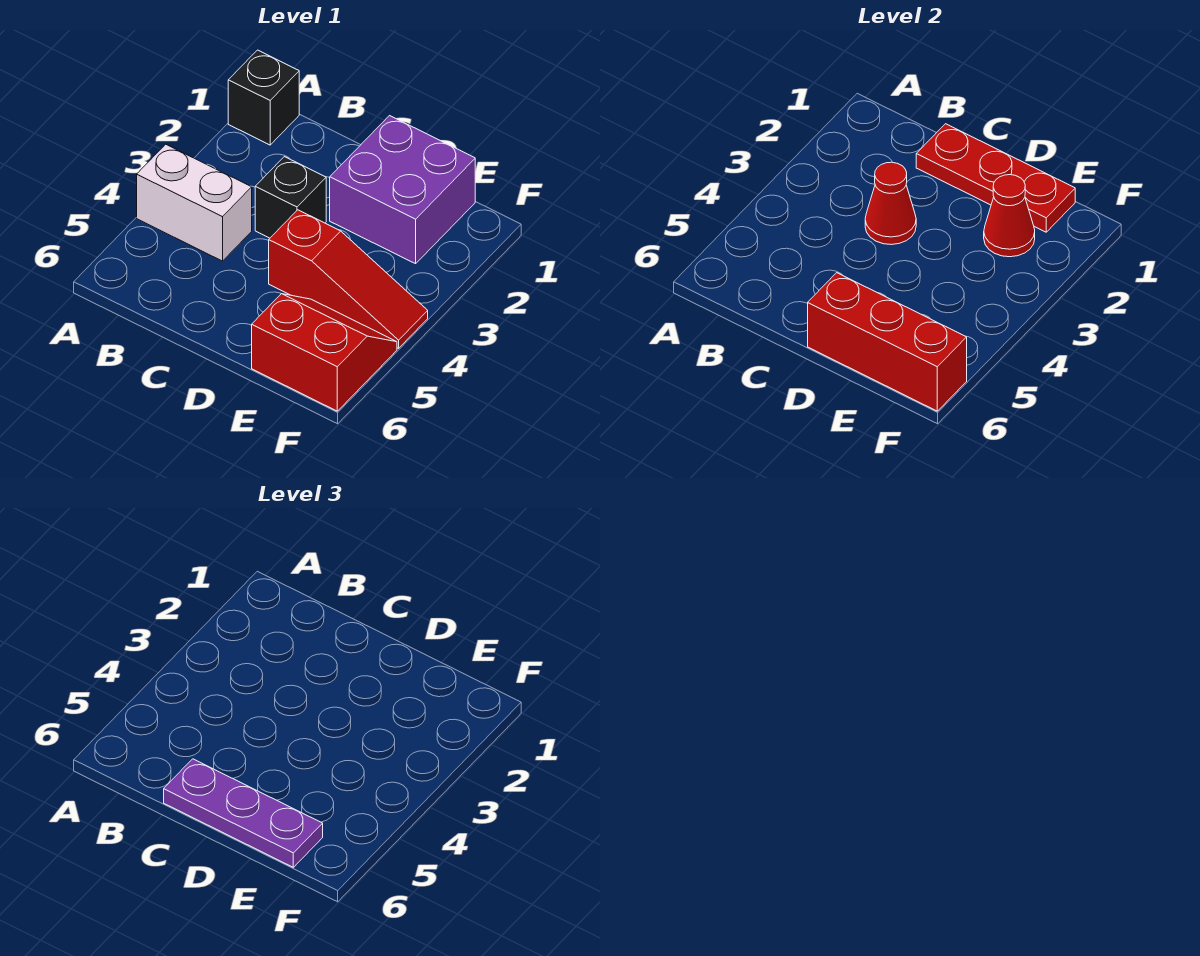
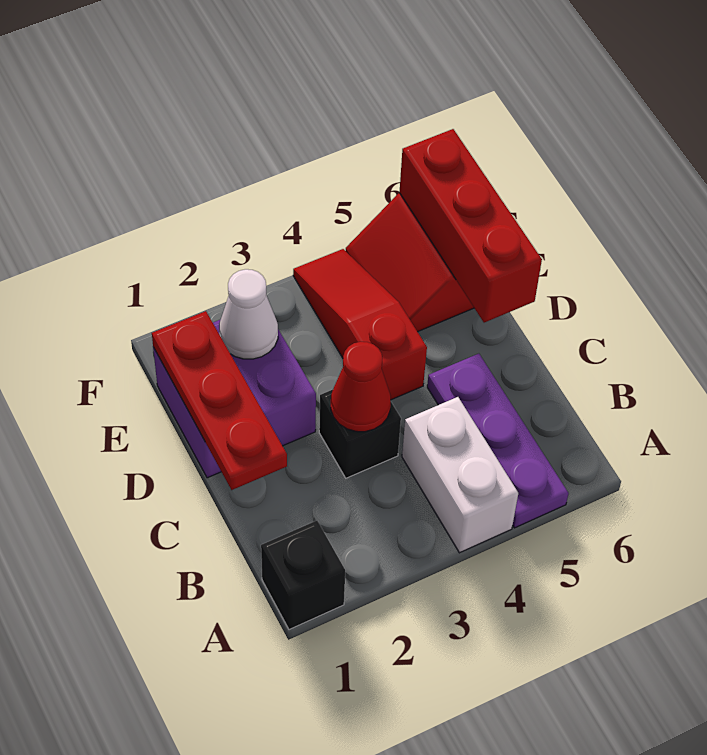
purple plate C6:E6 level 3 -> purple plate A5:C5 level 1
red cone E2 level 2 -> white cone E2 level 2

